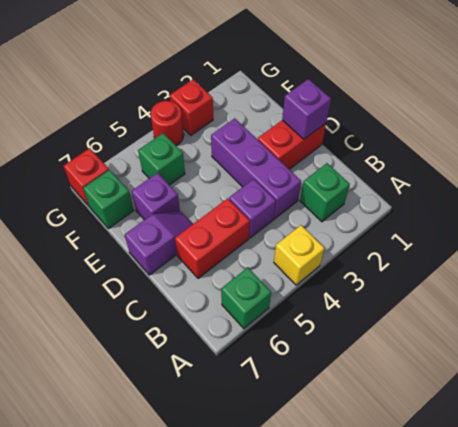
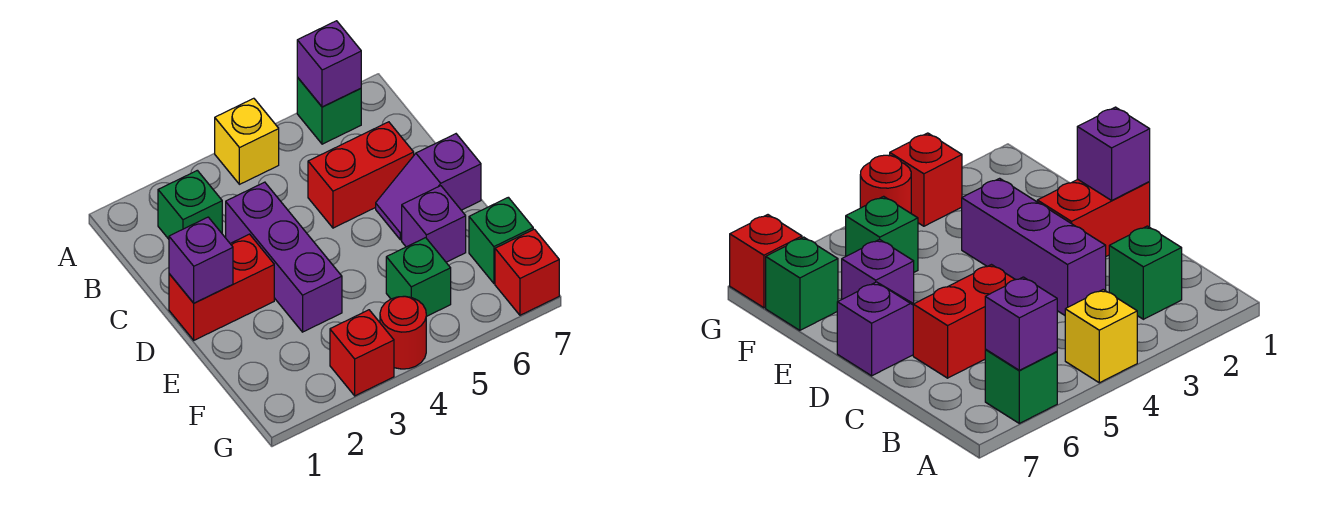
purple brick C4 level 1 -> purple brick A6 level 2

